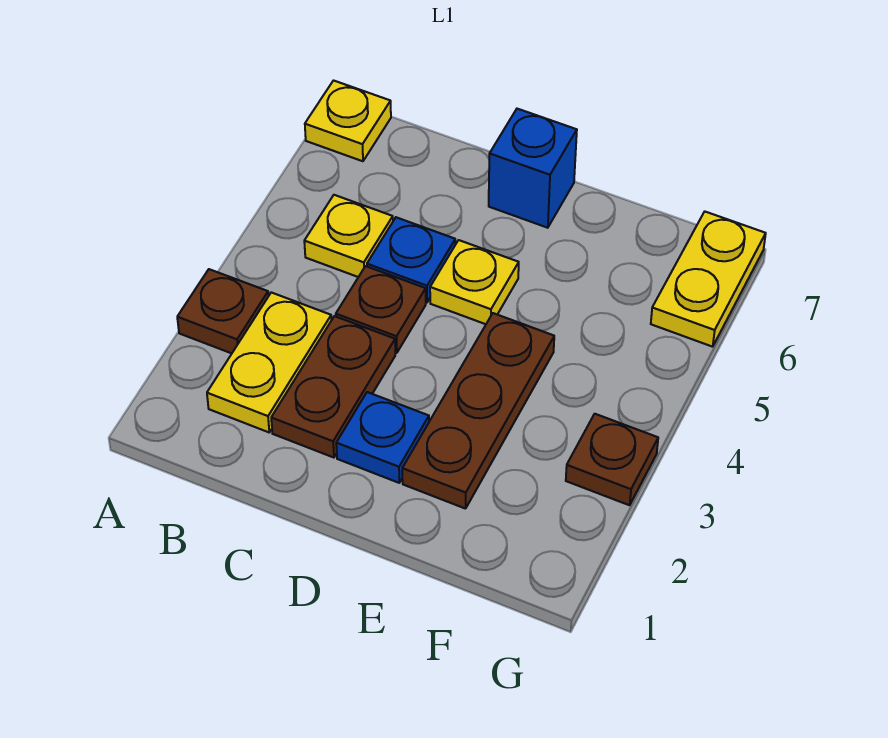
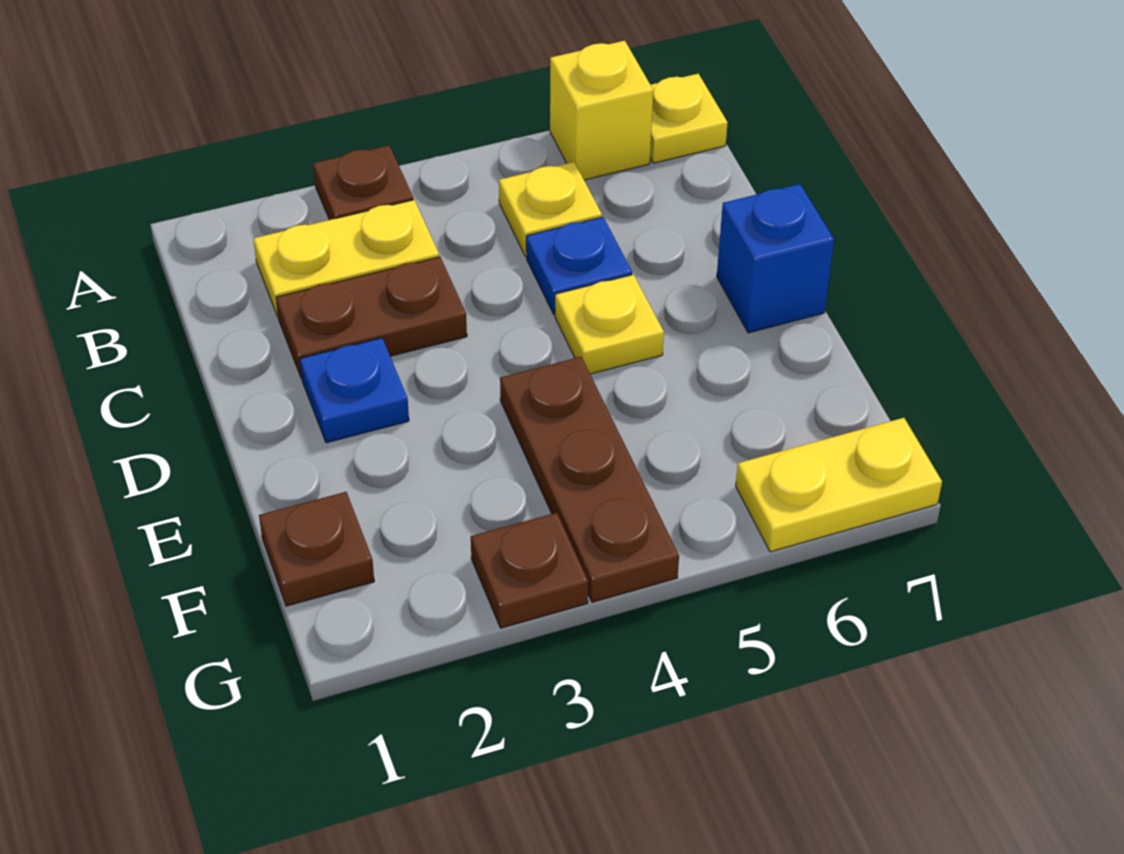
none -> yellow brick A6 level 1
brown plate C4 level 1 -> brown plate F1 level 1
brown plate E2:E4 level 1 -> brown plate E4:G4 level 1

